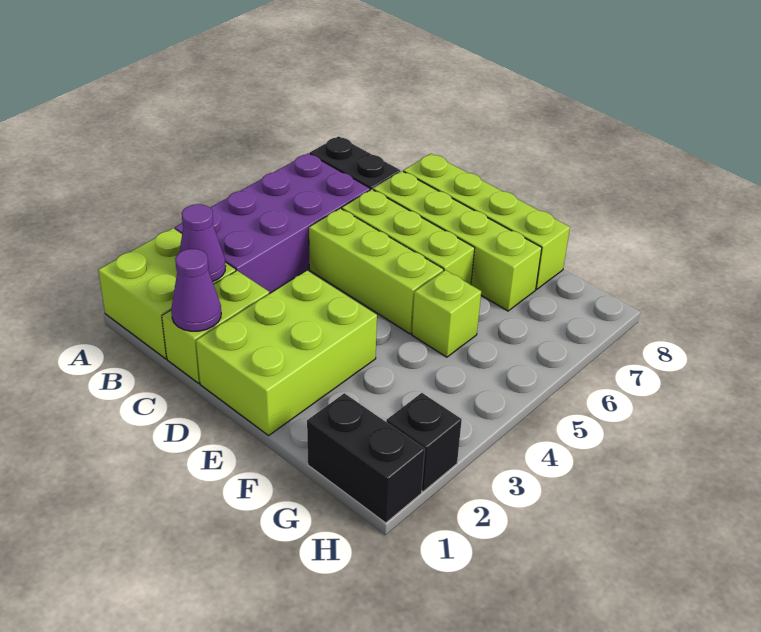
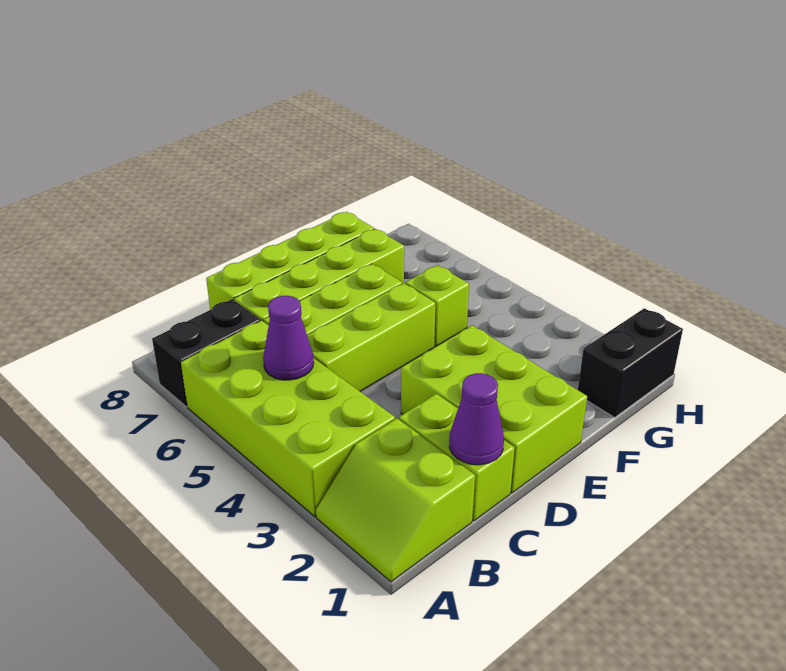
lime brick A1:B2 level 1 -> lime slope A1:B2 level 1 top B
purple brick A3:B6 level 1 -> lime brick A3:B6 level 1
purple cone B2 level 2 -> purple cone B5 level 2
black brick H2 level 1 -> none

